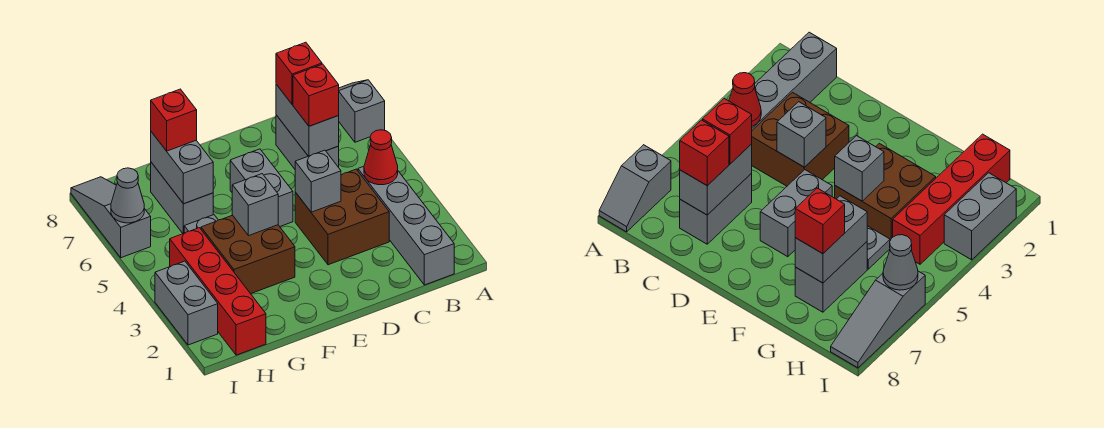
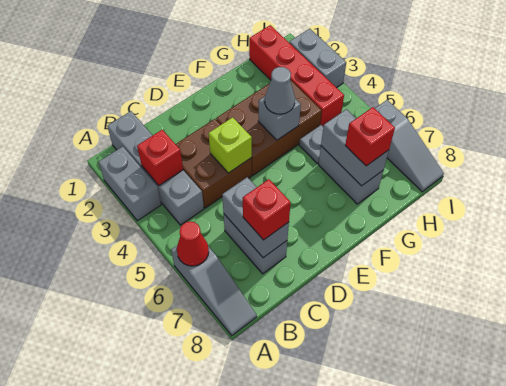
grey slope A7:A8 level 1 top 7 -> grey slope A6:A8 level 1 top 6
red cone B4 level 2 -> red cone A6 level 2
red brick C6 level 3 -> red brick B3 level 2
grey brick D4 level 2 -> lime brick D4 level 2
grey brick E5:E6 level 1 -> grey brick A2:A3 level 1
brown brick F3:G4 level 1 -> brown brick E3:G4 level 1
grey cone I6 level 2 -> grey cone F4 level 3

